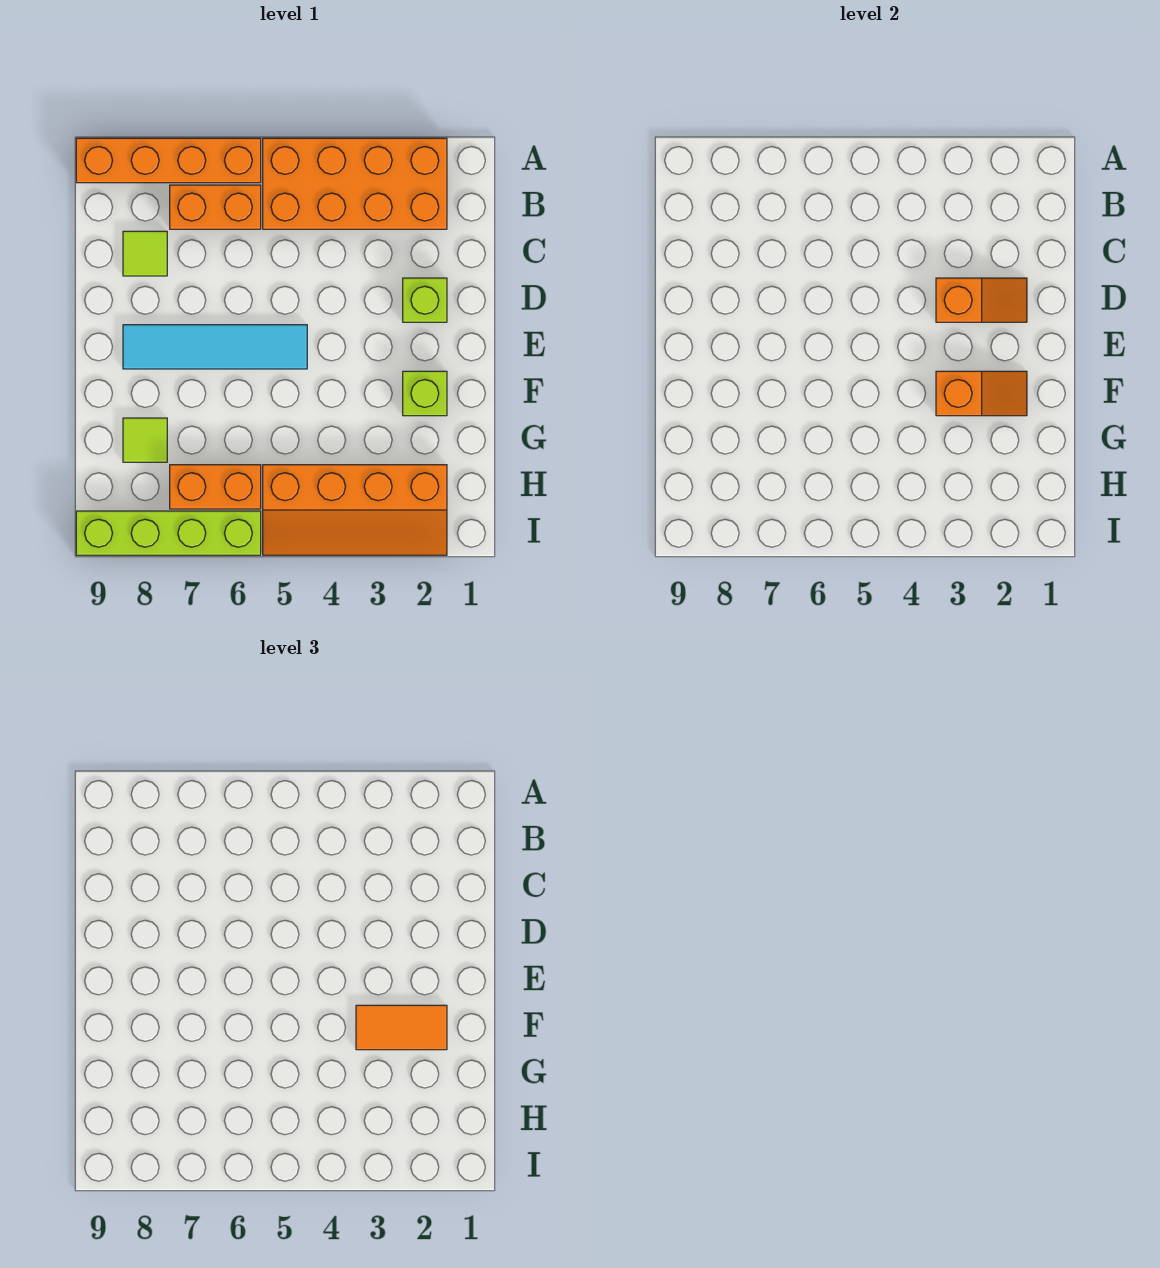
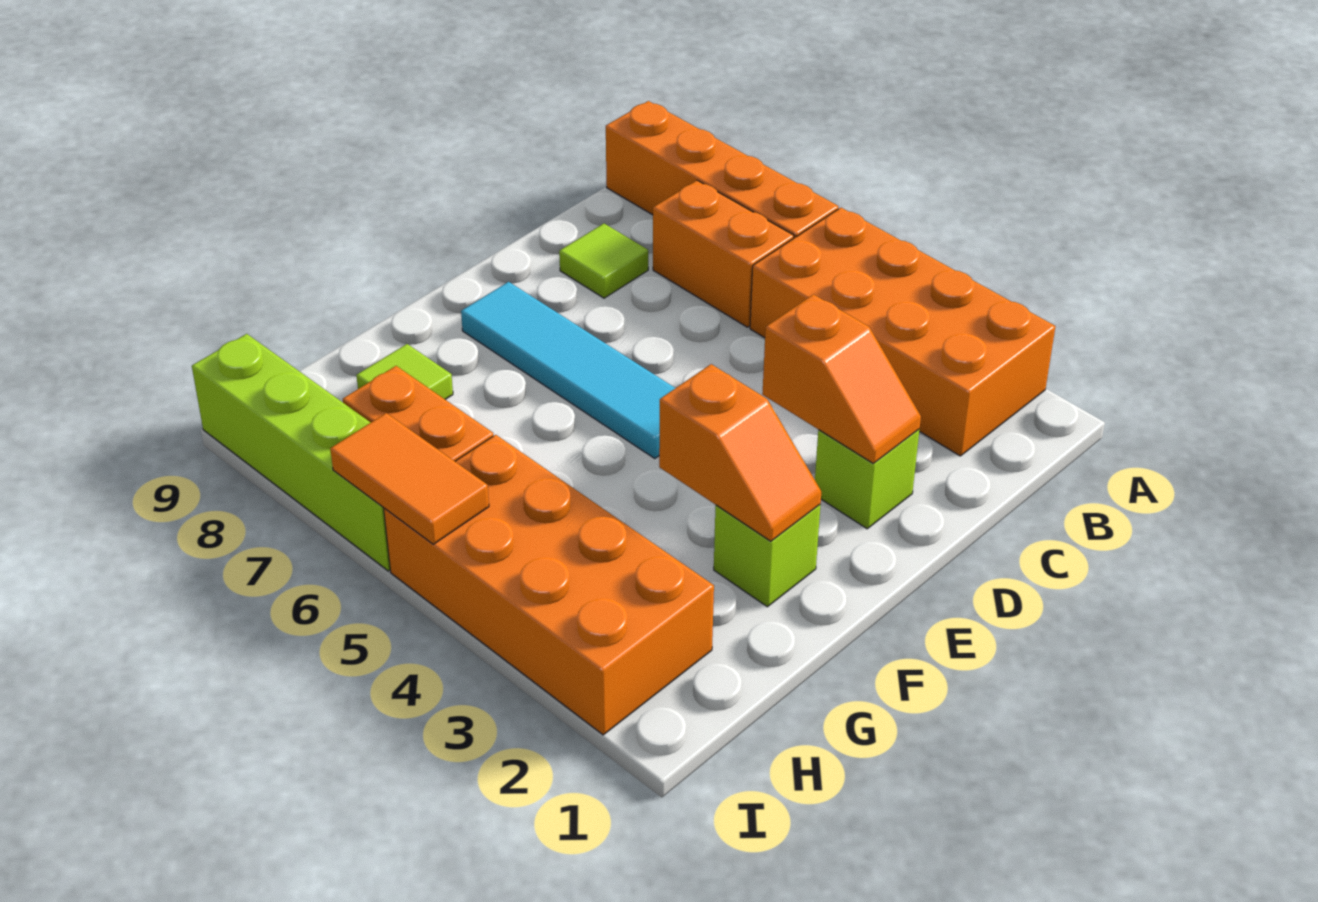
orange tile F2:F3 level 3 -> orange tile I5:I6 level 2
orange slope H2:I5 level 1 top H -> orange brick H2:I5 level 1

